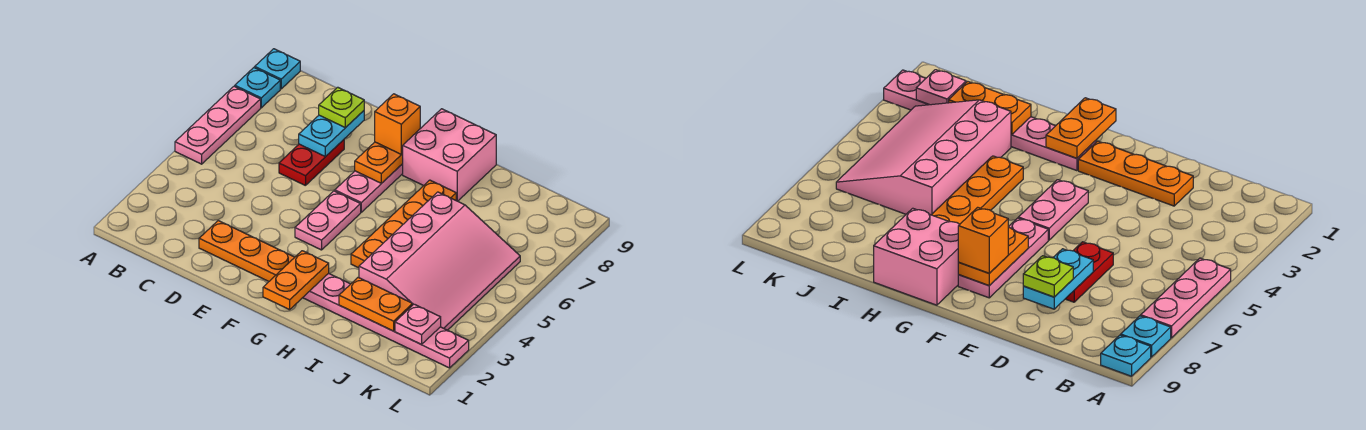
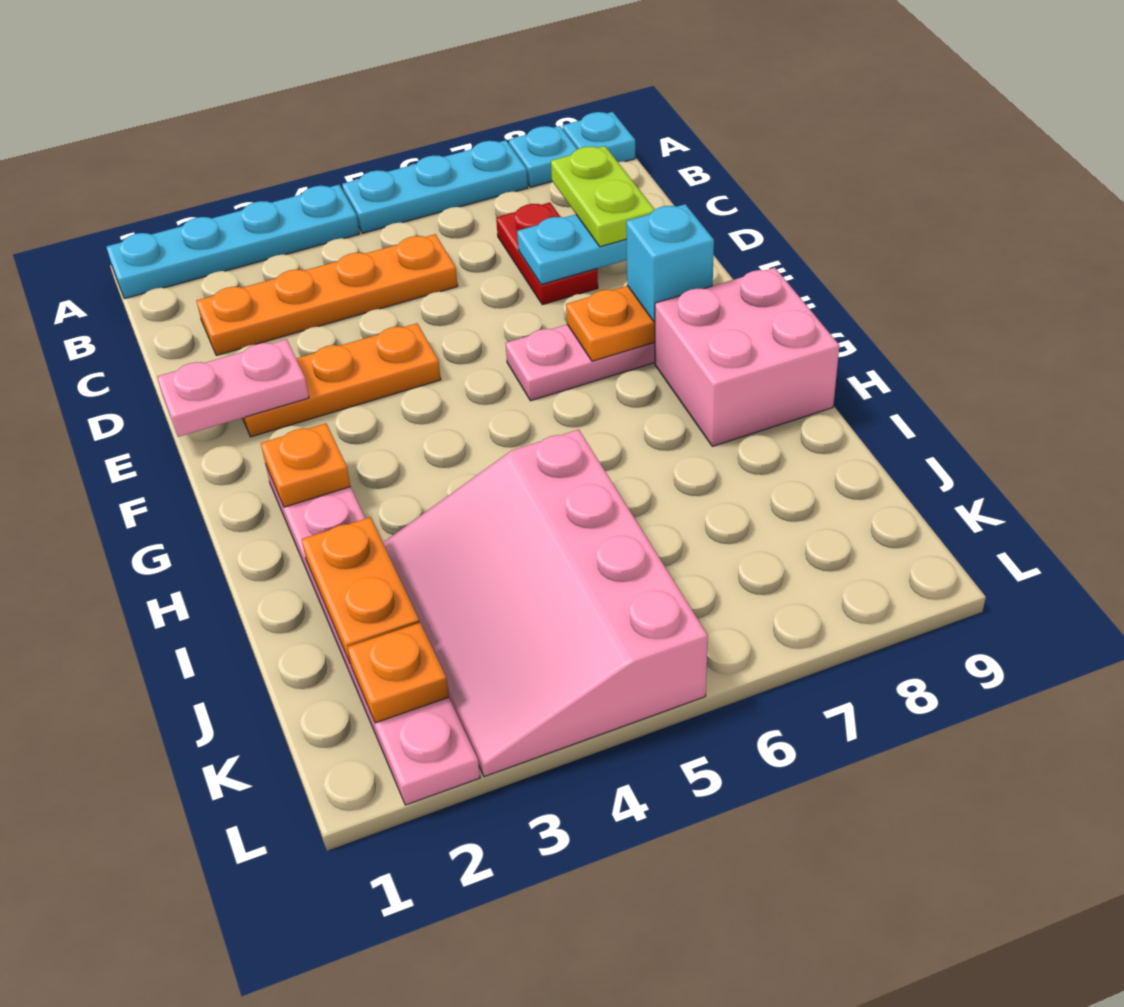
none -> cyan plate A1:A4 level 1
pink plate A5:A7 level 1 -> cyan plate A5:A7 level 1
orange plate D2:F2 level 1 -> orange plate E2:E4 level 1
red plate D6:D7 level 1 -> red plate C7:D7 level 1
lime plate D8 level 3 -> lime plate C8:D8 level 3
pink plate F4:F5 level 1 -> pink plate E1:E2 level 2
orange brick F8 level 3 -> cyan brick F8 level 3
orange plate G1:G2 level 2 -> orange plate G2 level 2
orange plate H4:H7 level 1 -> orange plate C2:C5 level 1
pink slope I3:K6 level 1 top I -> pink slope I3:L5 level 1 top 5
pink plate K2 level 2 -> orange plate K2 level 2

